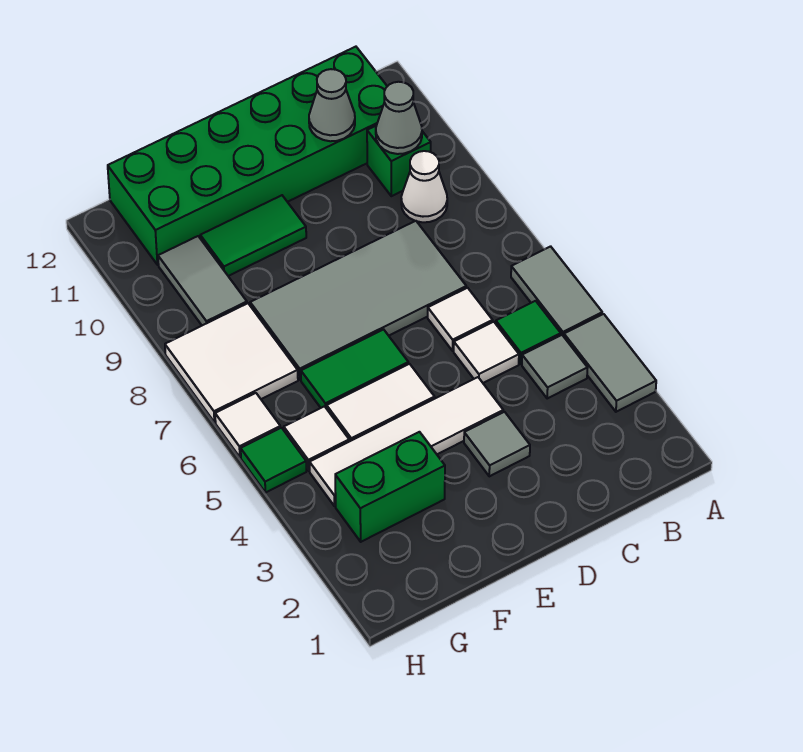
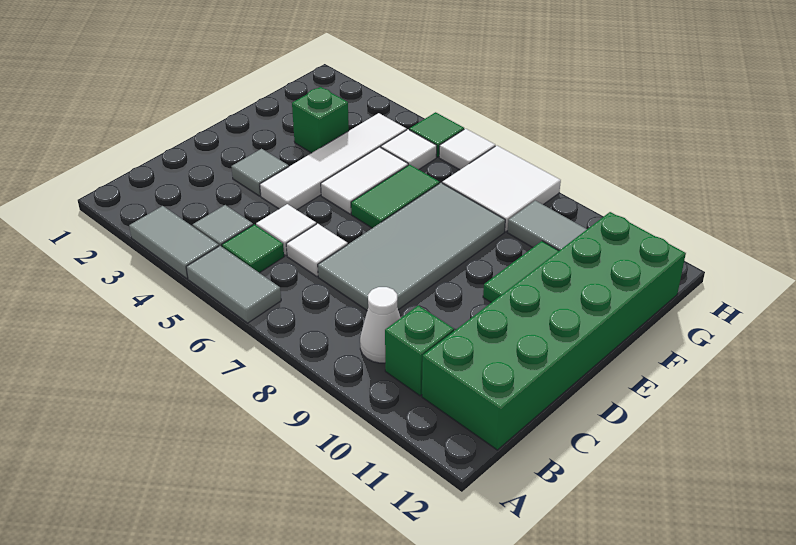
grey cone B10 level 2 -> none
grey cone C11 level 2 -> none
green brick F3:G3 level 1 -> green brick F3 level 1

